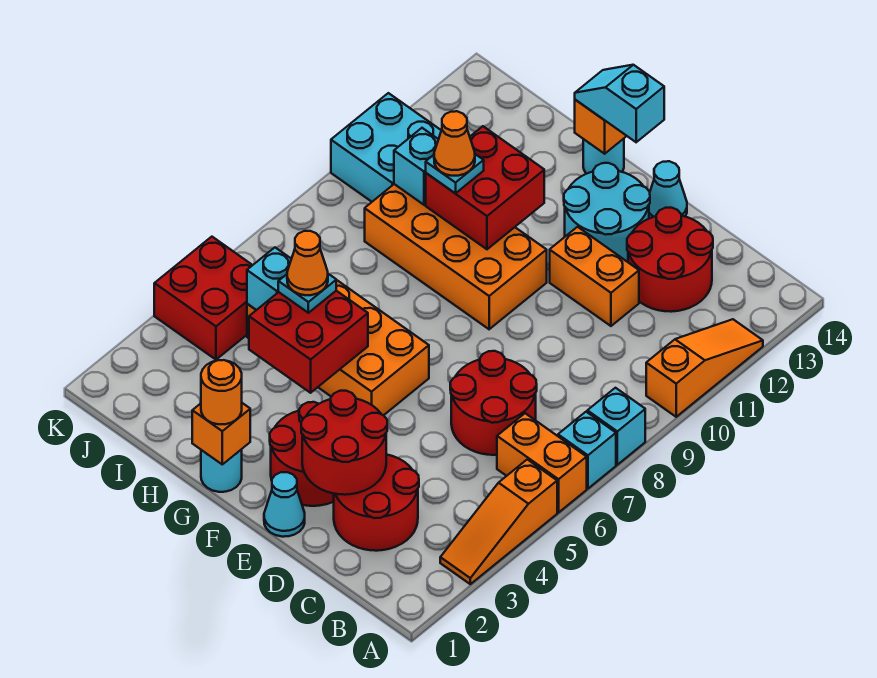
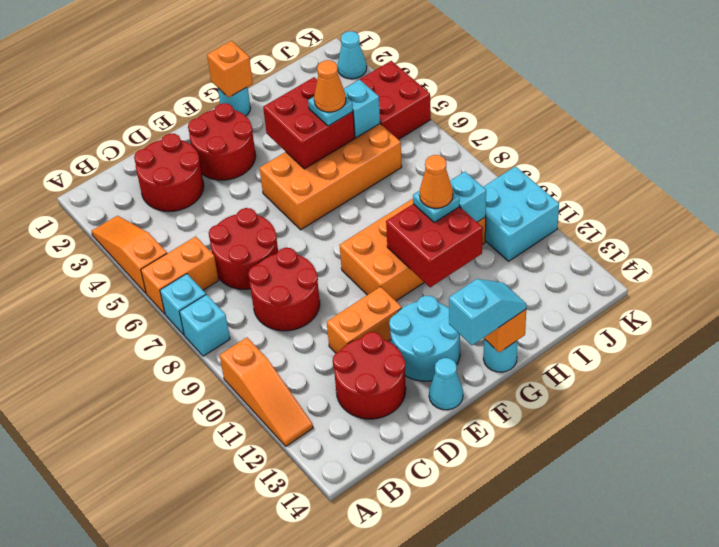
red round brick D2:E3 level 2 -> red round brick C8:D9 level 1
cyan cone E1 level 1 -> cyan cone K2 level 1
orange round brick G1 level 3 -> none

